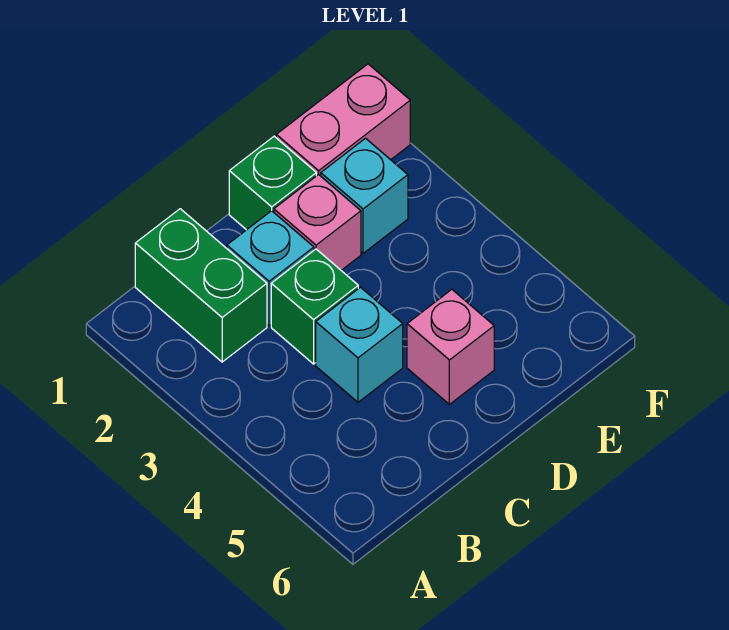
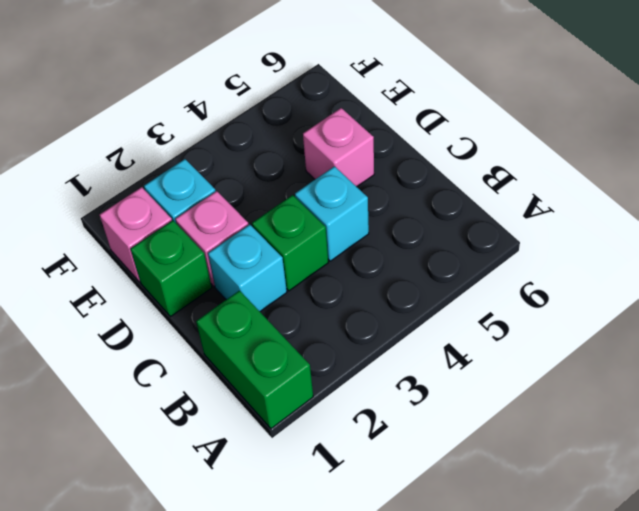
green brick B1:B2 level 1 -> green brick A1:B1 level 1
pink brick E1:F1 level 1 -> pink brick E1 level 1

